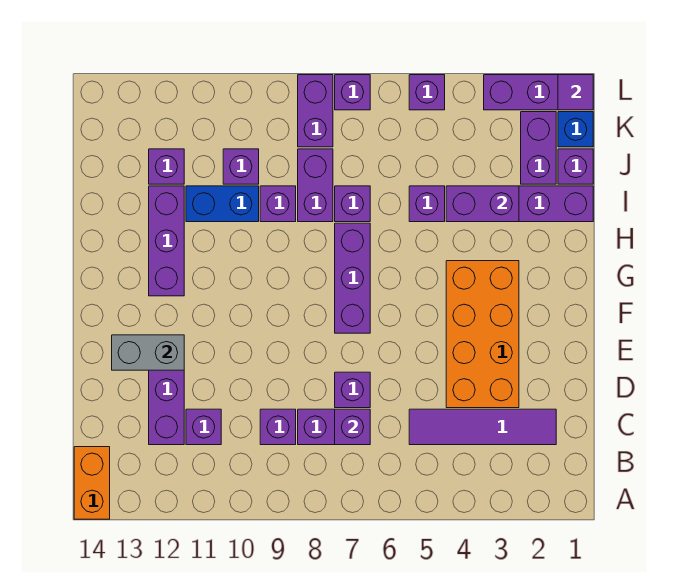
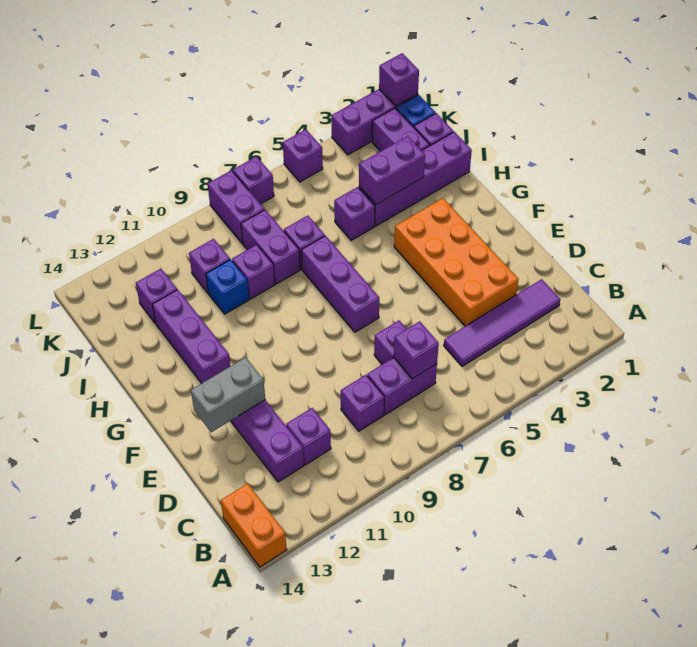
blue brick I10:I11 level 1 -> blue brick I10 level 1
purple tile L1 level 2 -> purple brick L1 level 2

